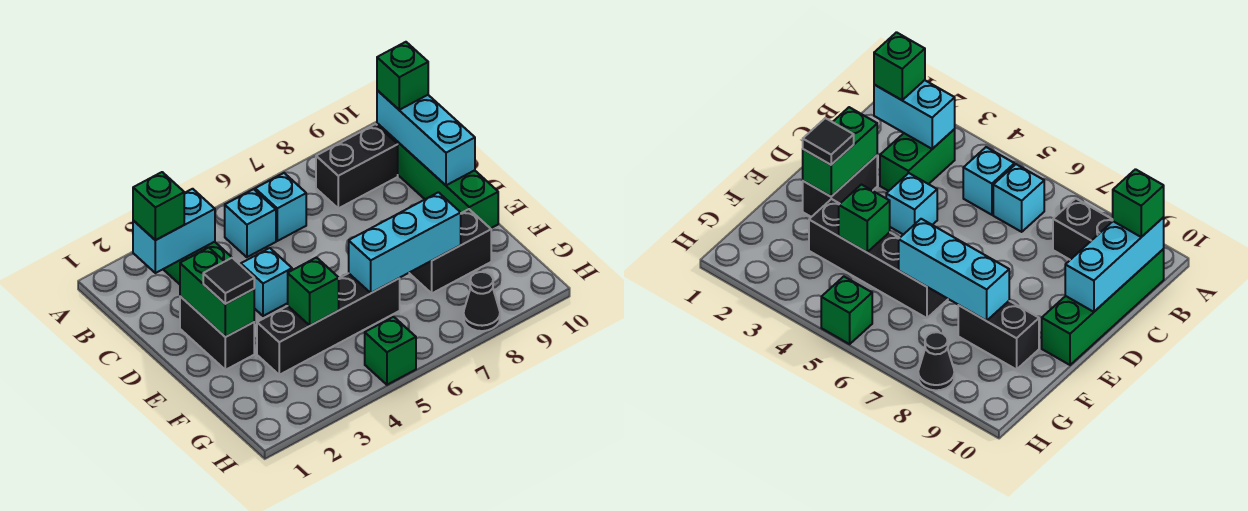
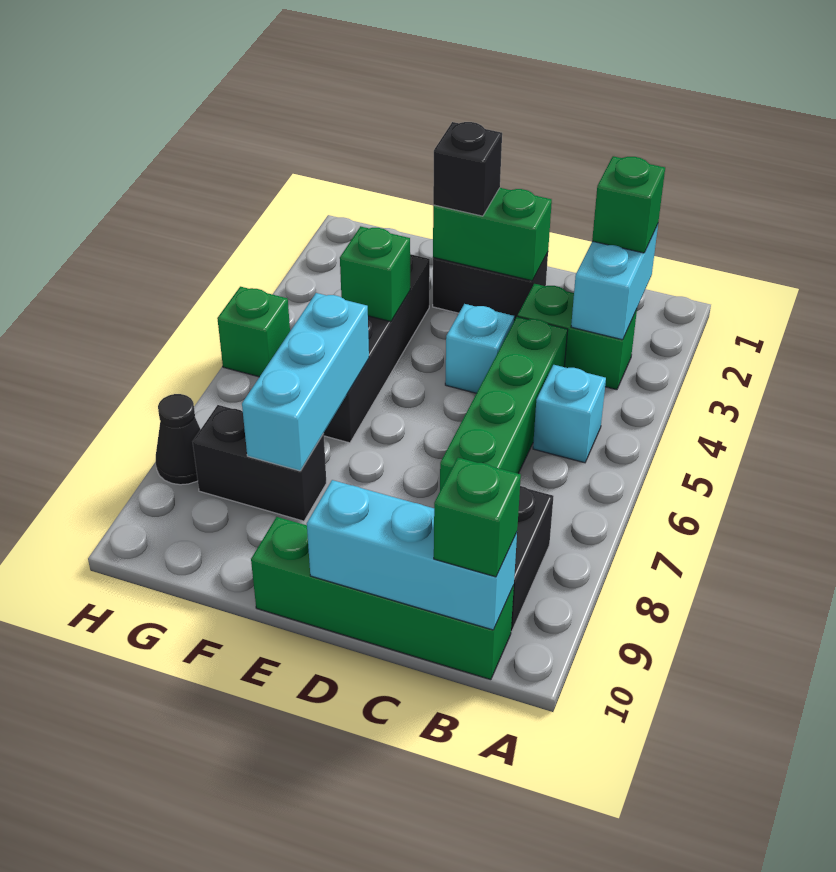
cyan brick B6 level 1 -> none
none -> green brick C4:C7 level 1
black tile E2 level 3 -> black brick E2 level 3
black brick F8:F9 level 1 -> black brick F8:G8 level 1

